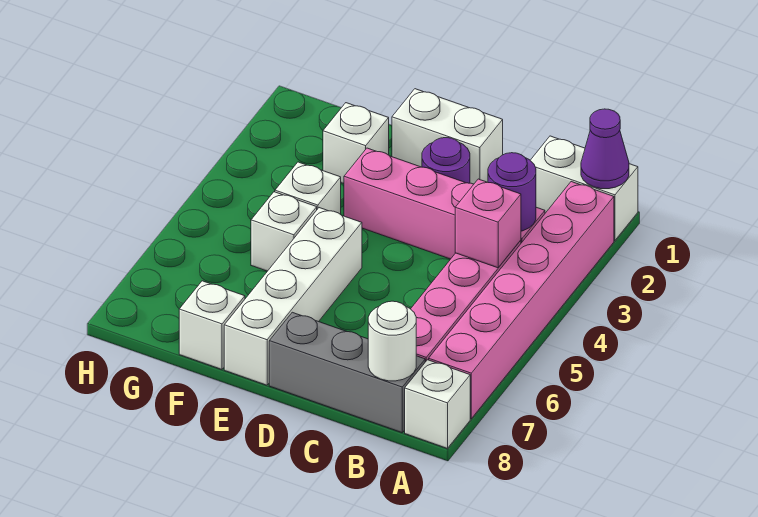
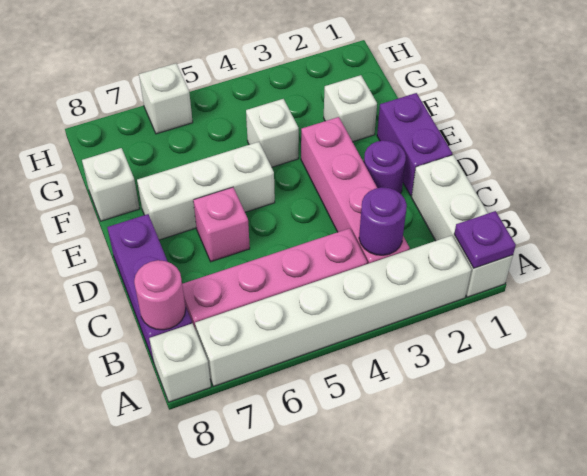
white brick A1:B1 level 1 -> white brick A1:C1 level 1
purple cone A1 level 2 -> purple plate A1 level 2
pink brick A2:A7 level 1 -> white brick A2:A7 level 1
pink brick B4 level 2 -> pink brick D6 level 1
grey brick B8:D8 level 1 -> purple brick B8:D8 level 1
white round brick B8 level 2 -> pink round brick B8 level 2
white brick D1:E1 level 1 -> purple brick D1:E1 level 1
white brick E5:E8 level 1 -> white brick E5:E7 level 1
white brick F5 level 1 -> white brick H6 level 1

